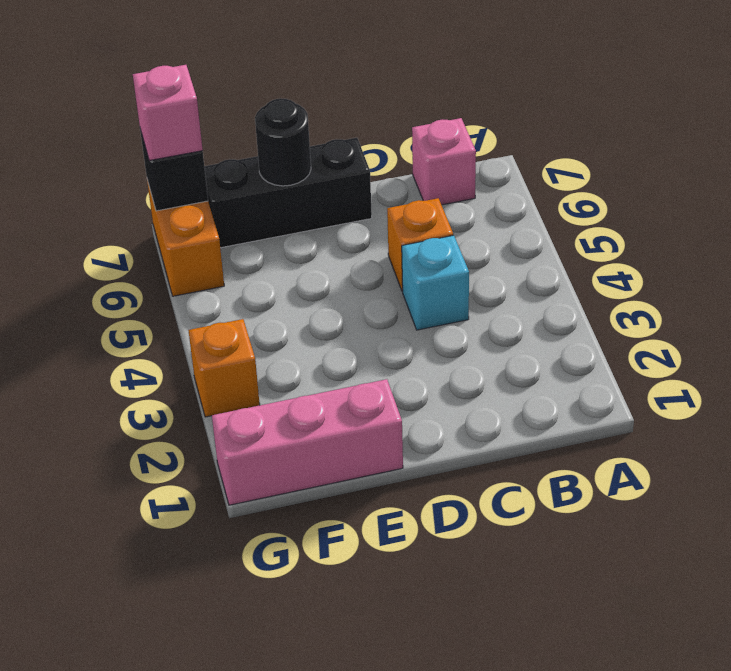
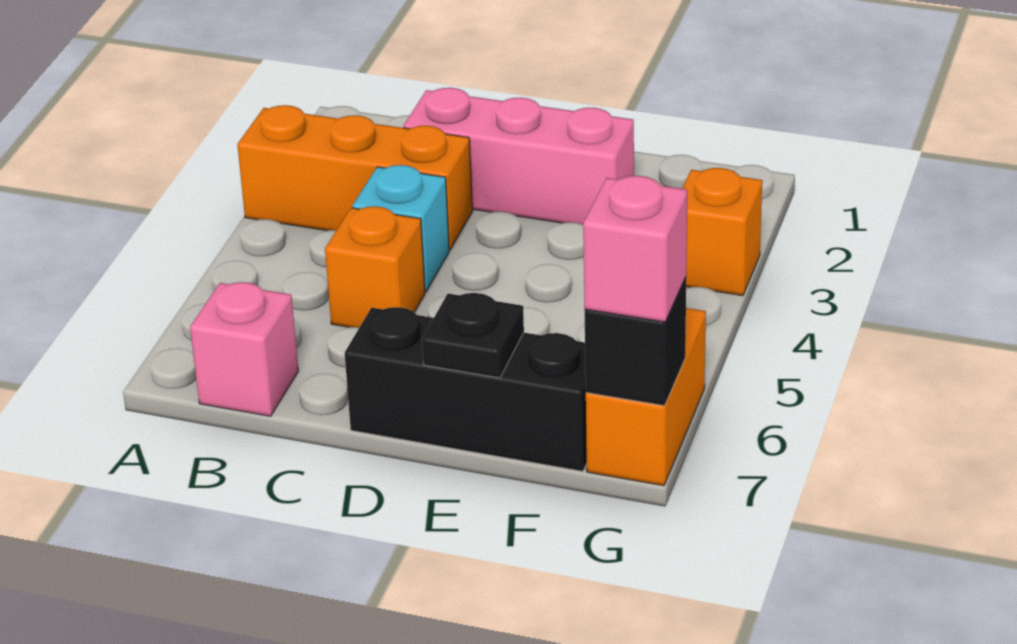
none -> orange brick A3:C3 level 1
pink brick E1:G1 level 1 -> pink brick C2:E2 level 1
black round brick E7 level 2 -> black plate E7 level 2

